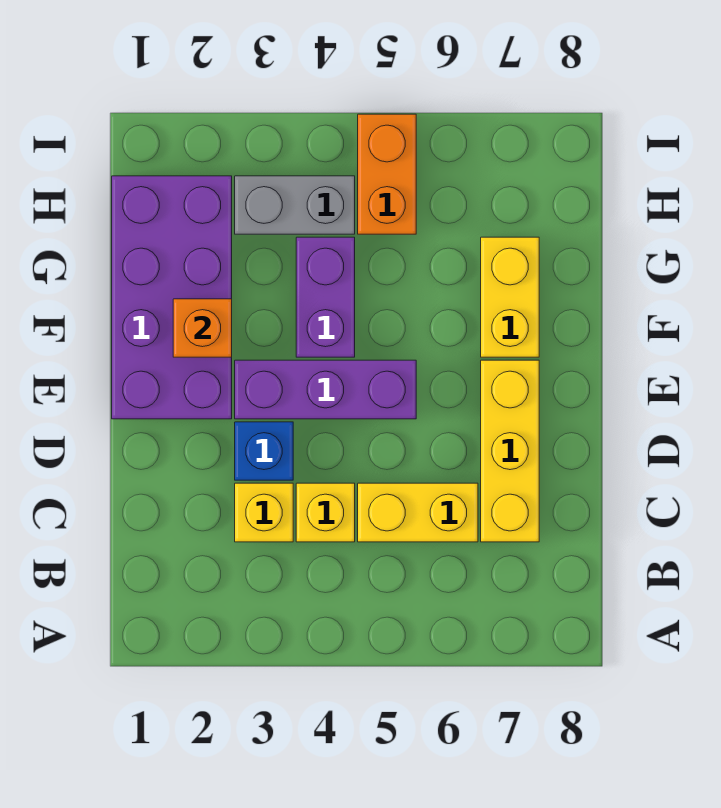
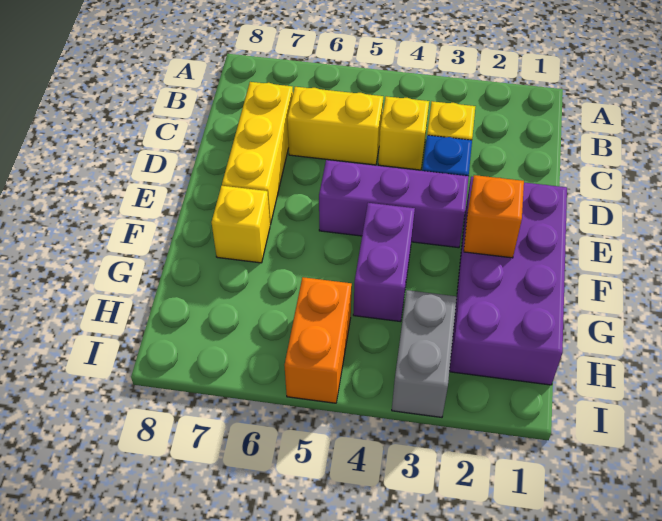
yellow brick F7:G7 level 1 -> yellow brick F7 level 1
grey brick H3:H4 level 1 -> grey brick H3:I3 level 1

